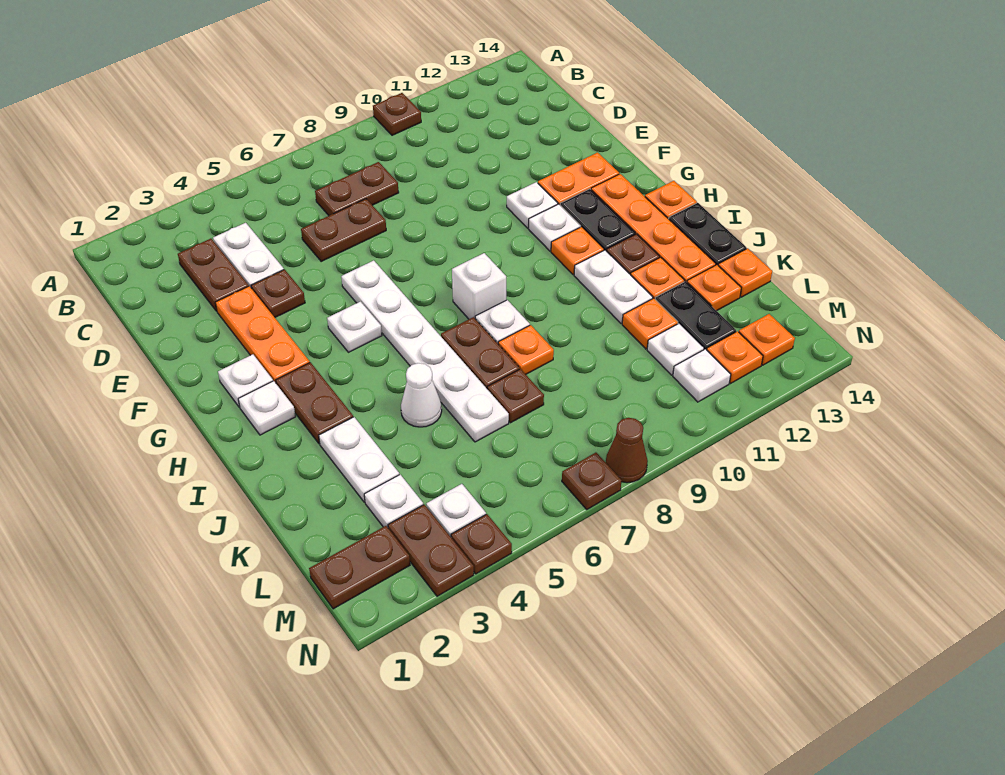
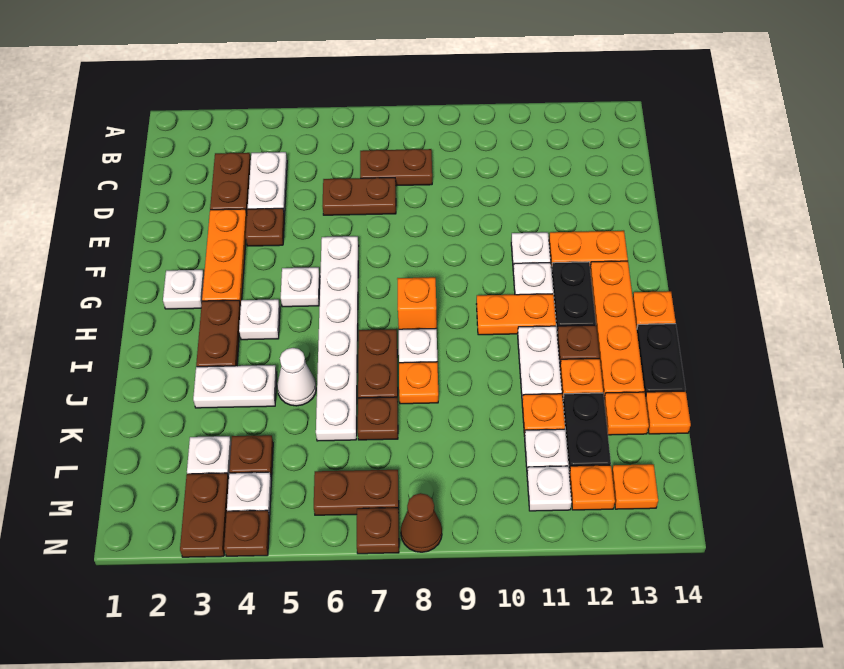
brown plate A10 level 1 -> brown plate L4 level 1
white plate H2 level 1 -> white plate H4 level 1
white brick H8 level 1 -> orange brick H8 level 1
orange plate H11 level 1 -> orange plate H10:H11 level 1
white plate J3:K3 level 1 -> white plate J3:J4 level 1
brown plate M1:M2 level 1 -> brown plate M6:M7 level 1

